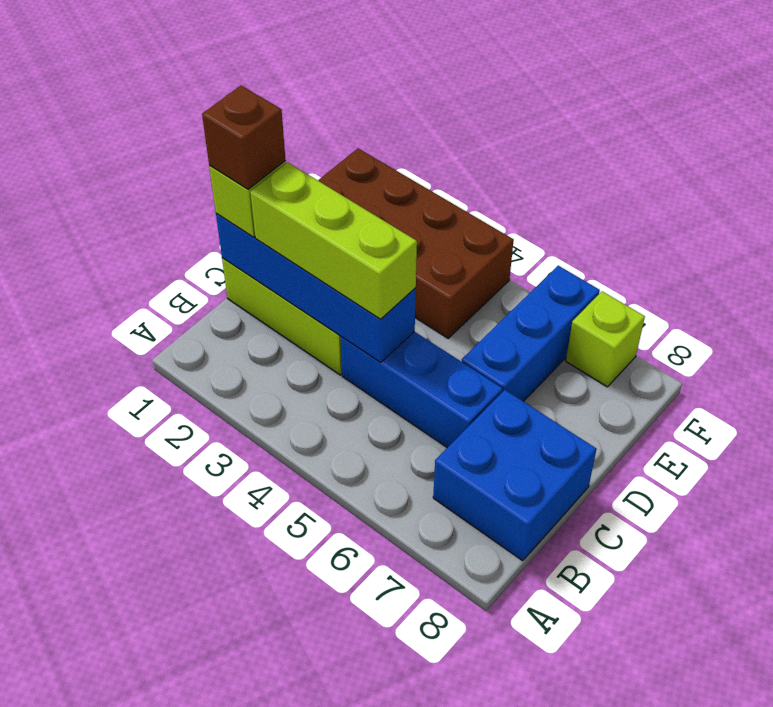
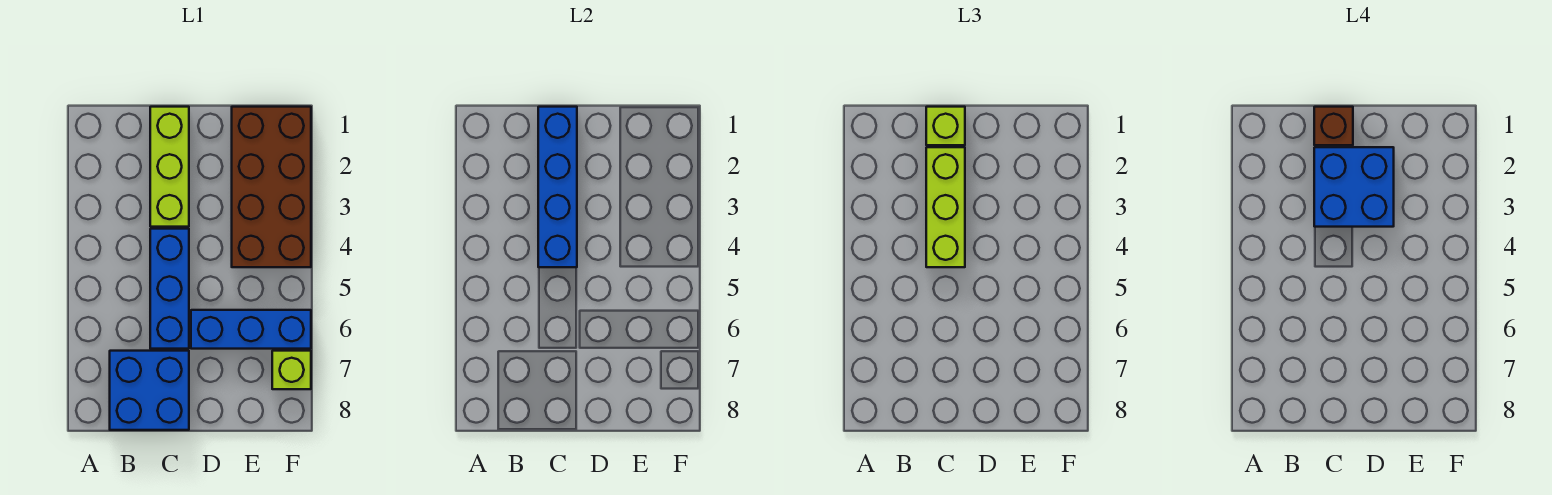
none -> blue brick C2:D3 level 4

